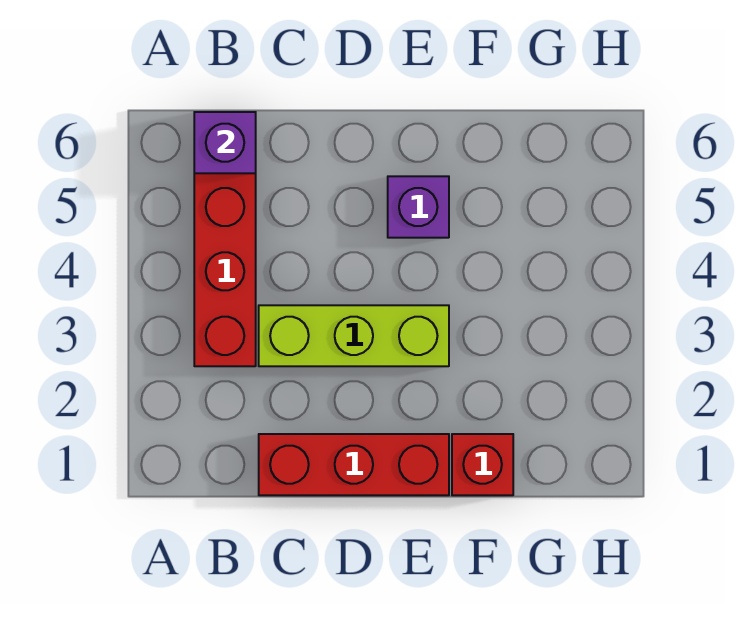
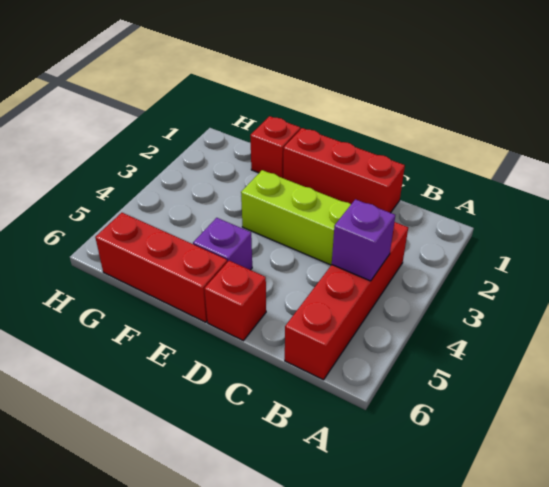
purple brick B6 level 2 -> purple brick B4 level 2
none -> red brick D6 level 1
none -> red brick E6:G6 level 1

